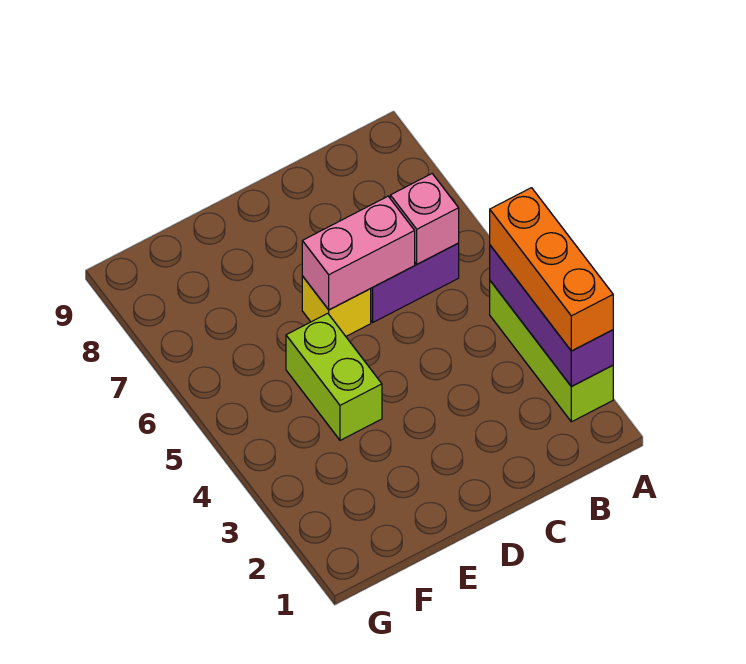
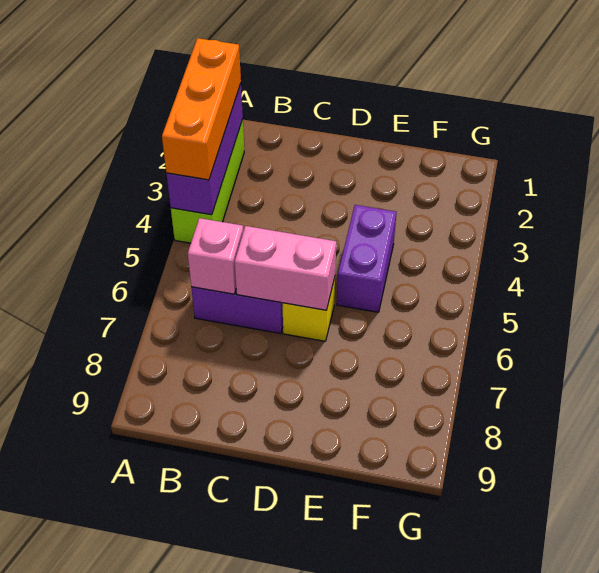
lime brick E4:E5 level 1 -> purple brick E4:E5 level 1

